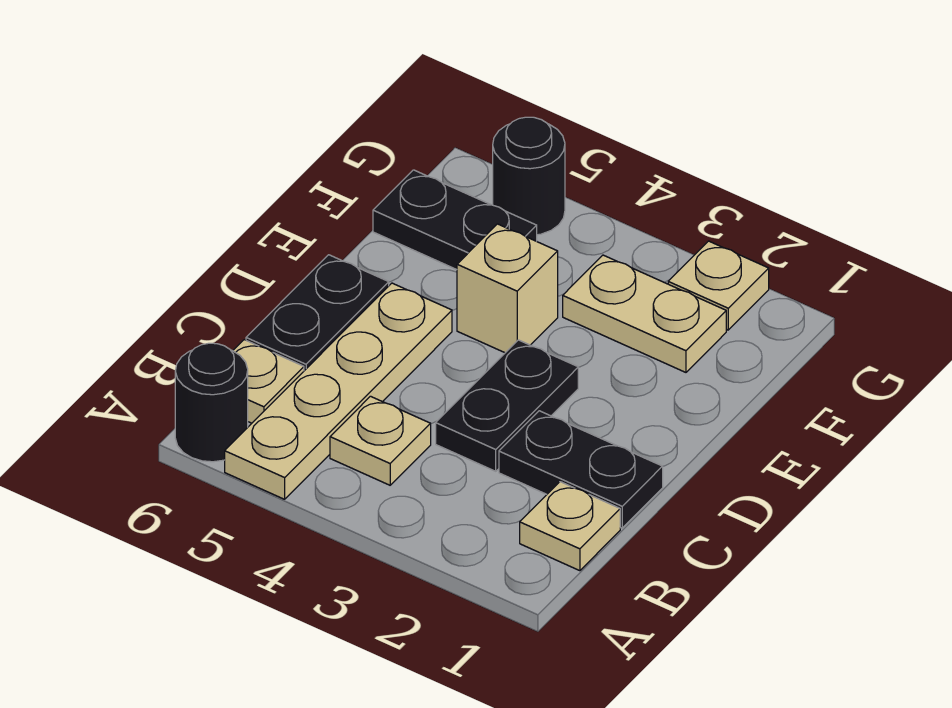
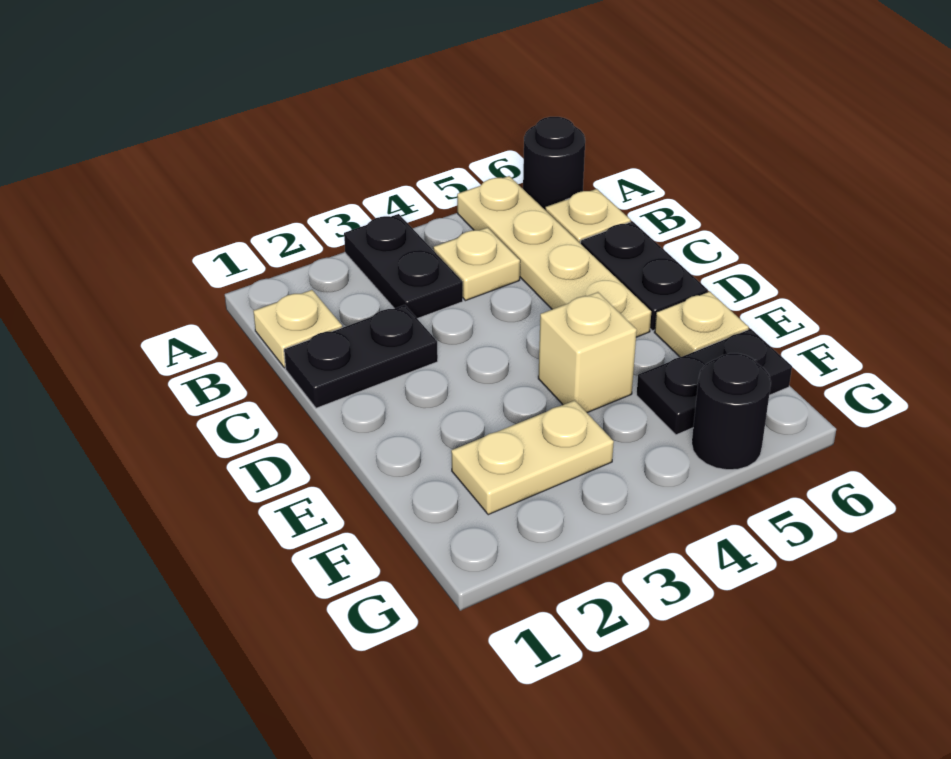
black plate C3:D3 level 1 -> black plate A3:B3 level 1
tan plate G2 level 1 -> tan plate E6 level 1

